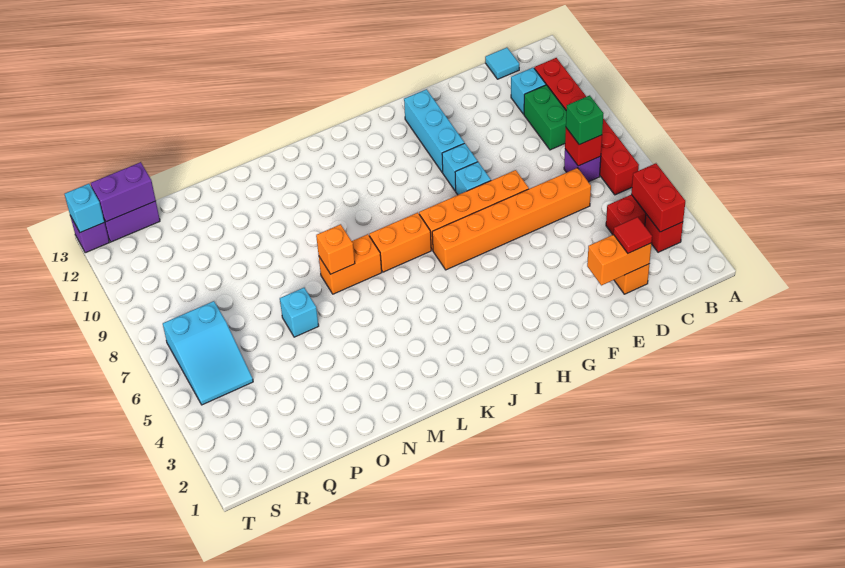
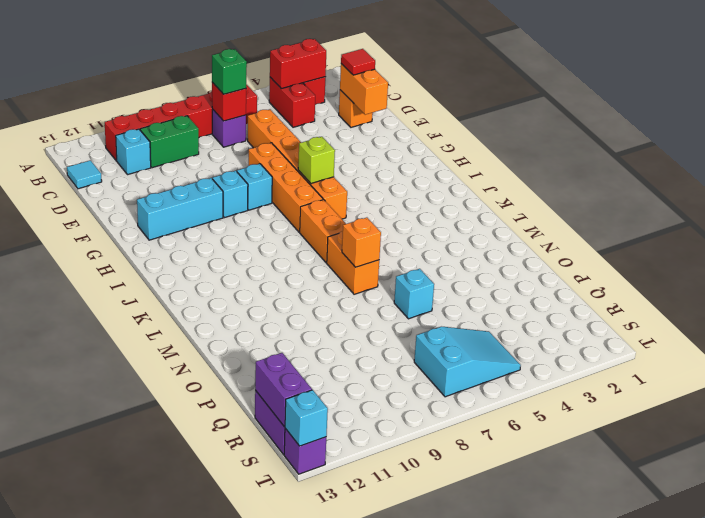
none -> lime brick H6 level 2

